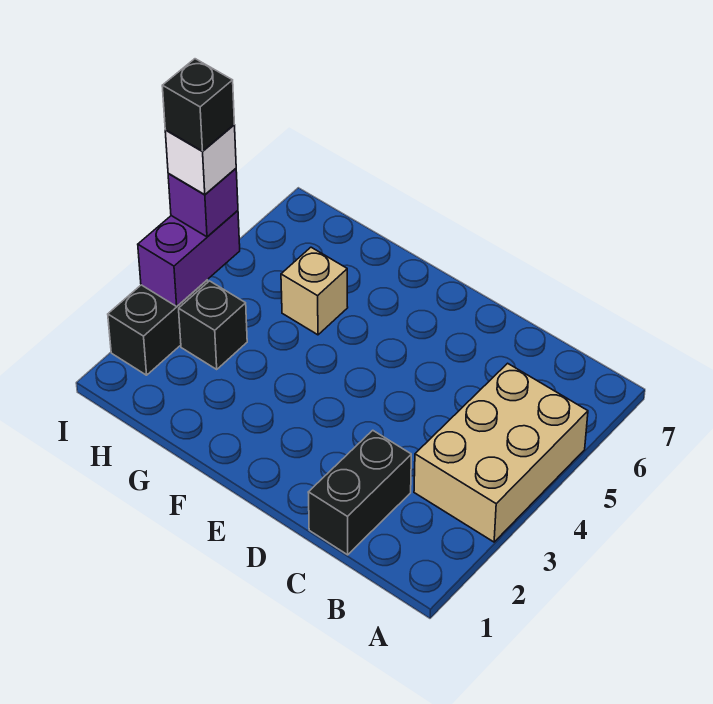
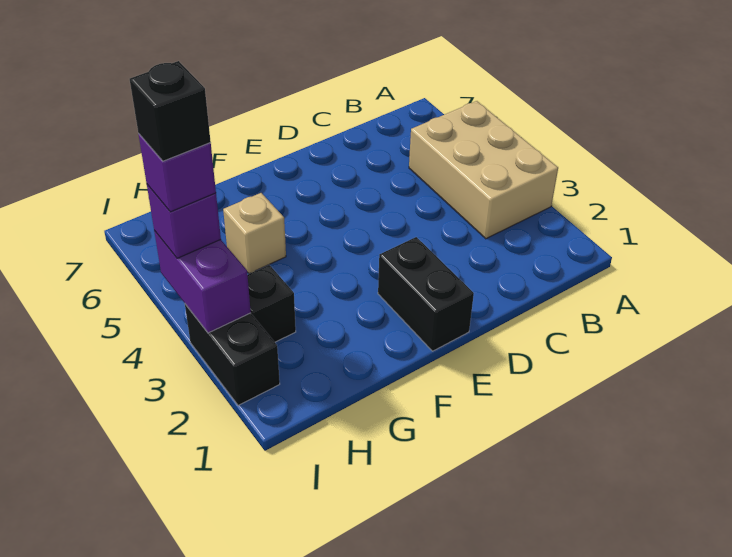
black brick C1:C2 level 1 -> black brick E1:E2 level 1
white brick I4 level 4 -> purple brick I4 level 4

